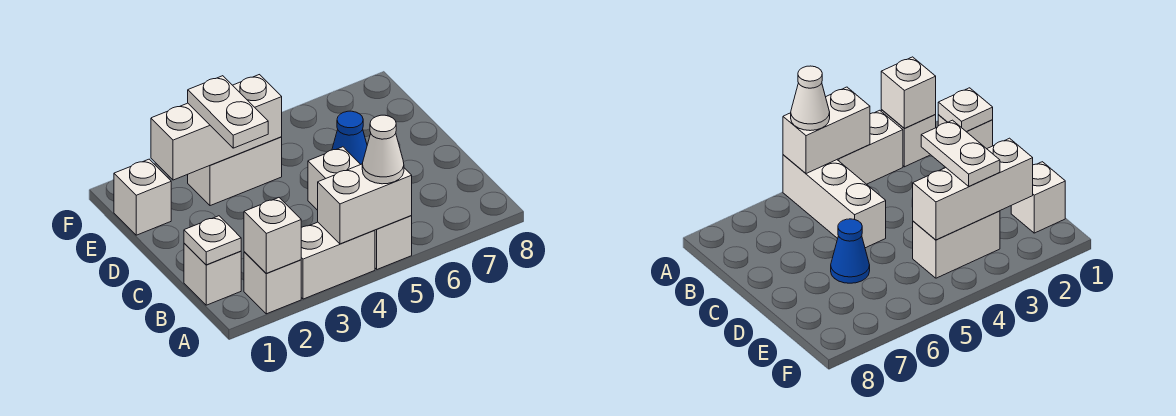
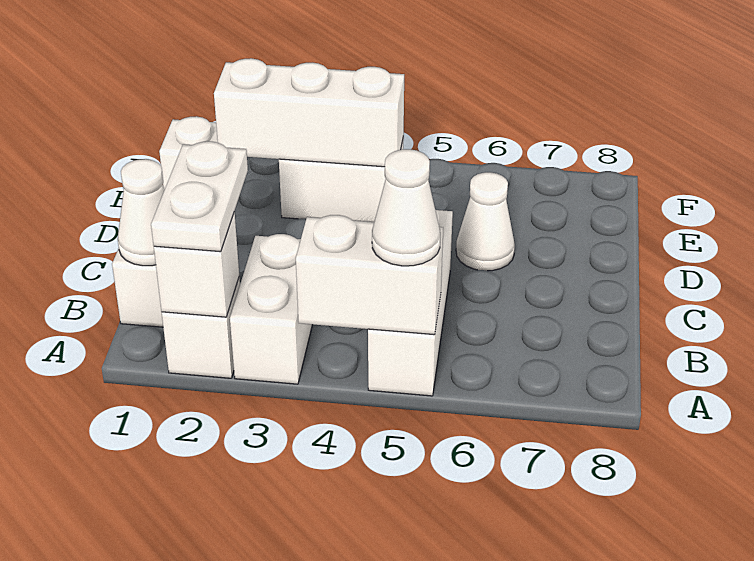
white brick A3:A4 level 1 -> white brick A3:B3 level 1
white plate B1 level 2 -> white cone B1 level 2
white plate D3:E3 level 3 -> white plate A2:B2 level 3
blue cone D6 level 1 -> white cone D6 level 1

